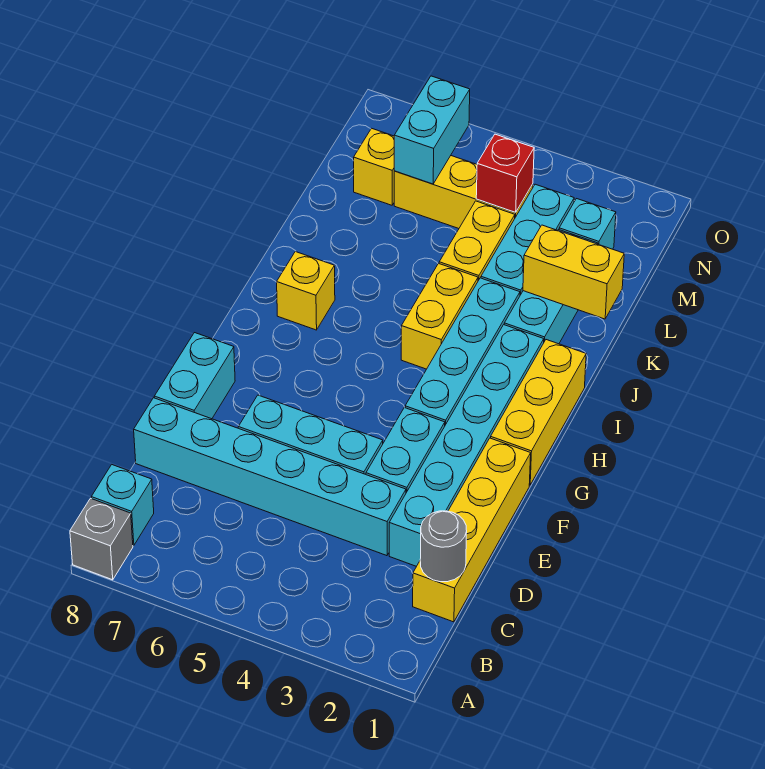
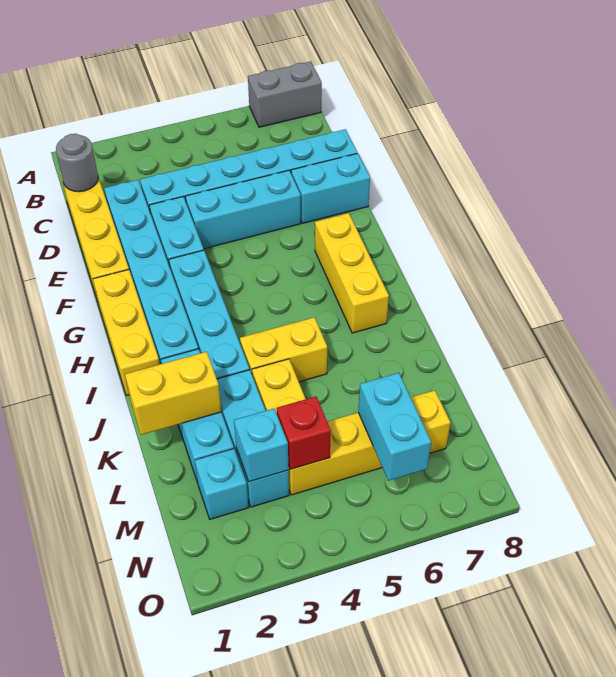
grey brick A8 level 1 -> grey brick A7:A8 level 1
cyan brick B8 level 1 -> cyan brick M3 level 2
cyan brick E8:F8 level 1 -> cyan brick E7:E8 level 1
yellow brick I4:J4 level 1 -> yellow brick J4:J5 level 1
yellow brick I7 level 1 -> yellow brick G7:I7 level 1

